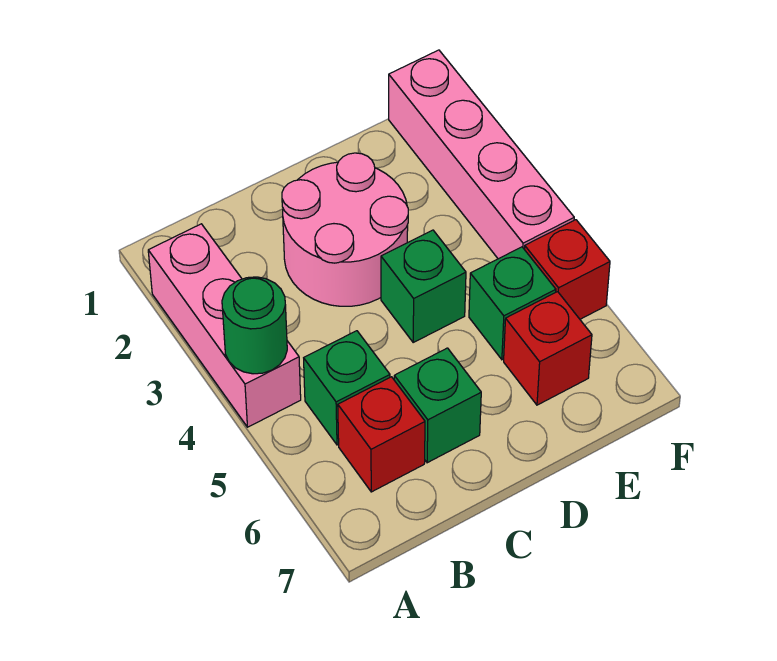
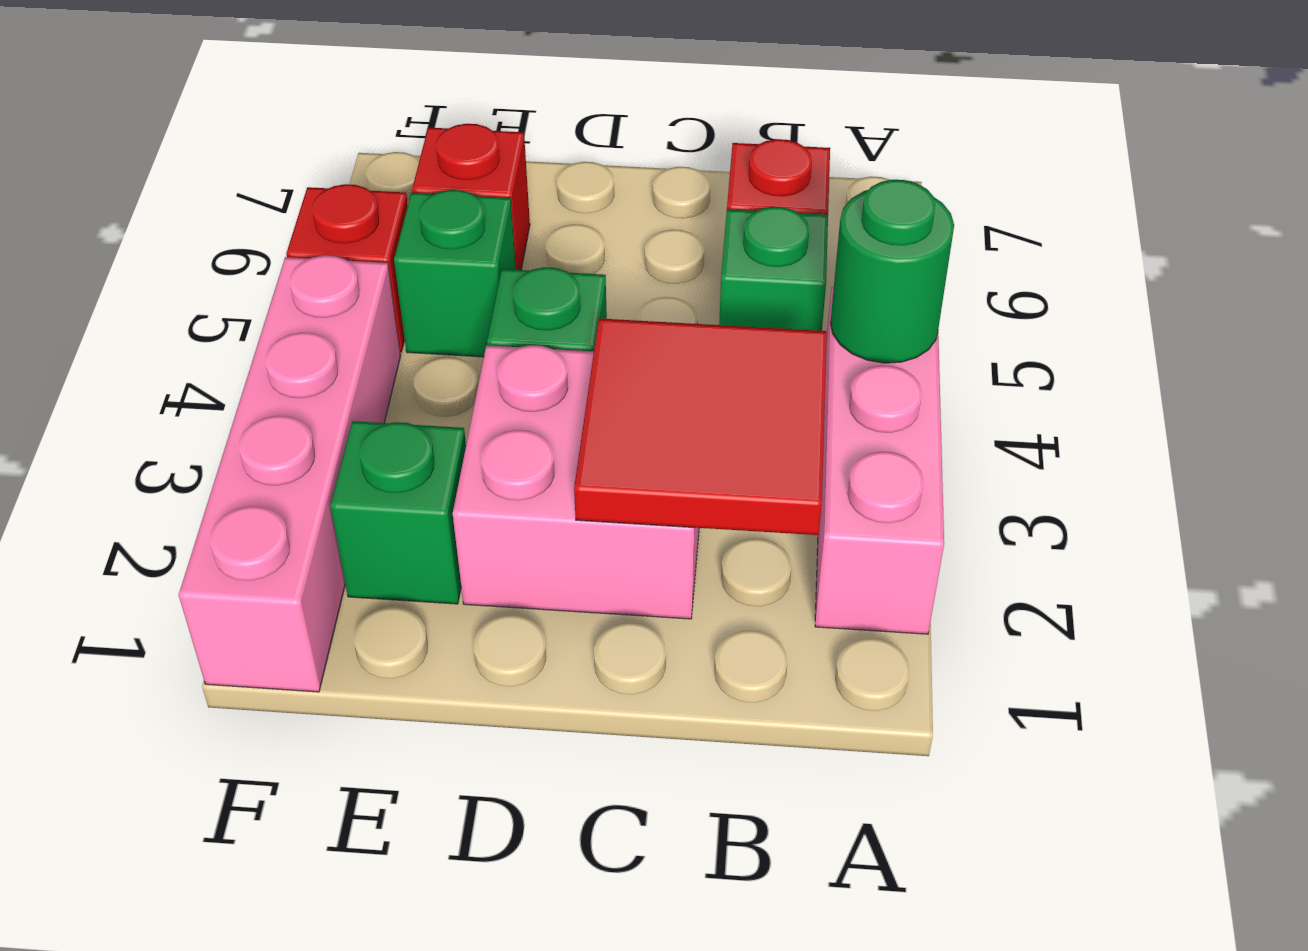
none -> red tile B2:C3 level 2
pink round brick C2:D3 level 1 -> pink brick C2:D3 level 1
green brick C6 level 1 -> green brick E2 level 1

